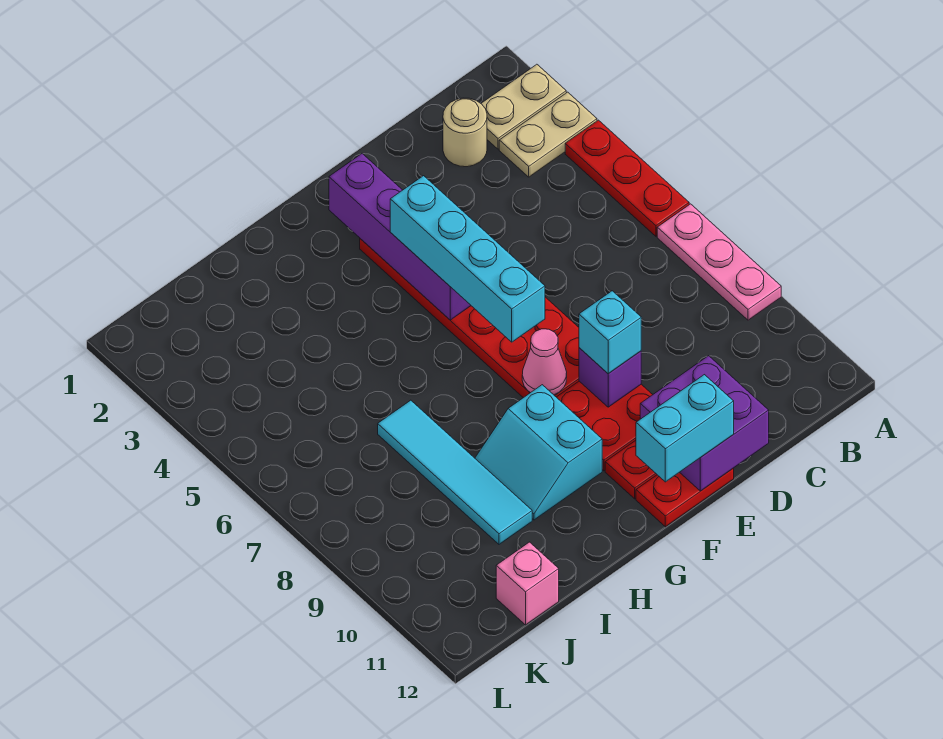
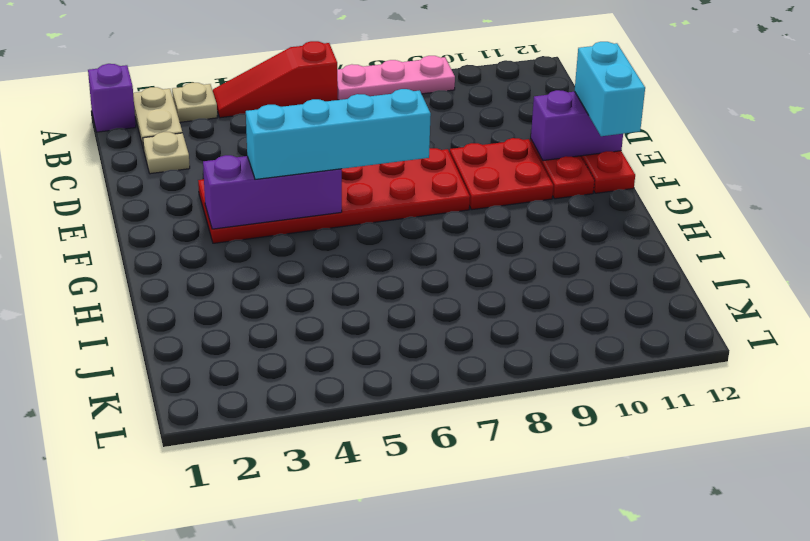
tan plate A3:B3 level 1 -> tan plate A3 level 1
red plate A4:A6 level 1 -> red slope A4:A6 level 1 top 6
tan round brick C2 level 1 -> tan plate C2 level 1
purple brick D11:E12 level 2 -> purple brick E11:E12 level 2
purple brick E9 level 2 -> purple brick A1 level 1
cyan brick E9 level 3 -> none
purple brick F2:F5 level 2 -> purple brick F3:F5 level 2
pink cone F8 level 2 -> none
cyan slope G9:H10 level 1 top G -> none
cyan tile I7:I10 level 1 -> none
pink brick J12 level 1 -> none

